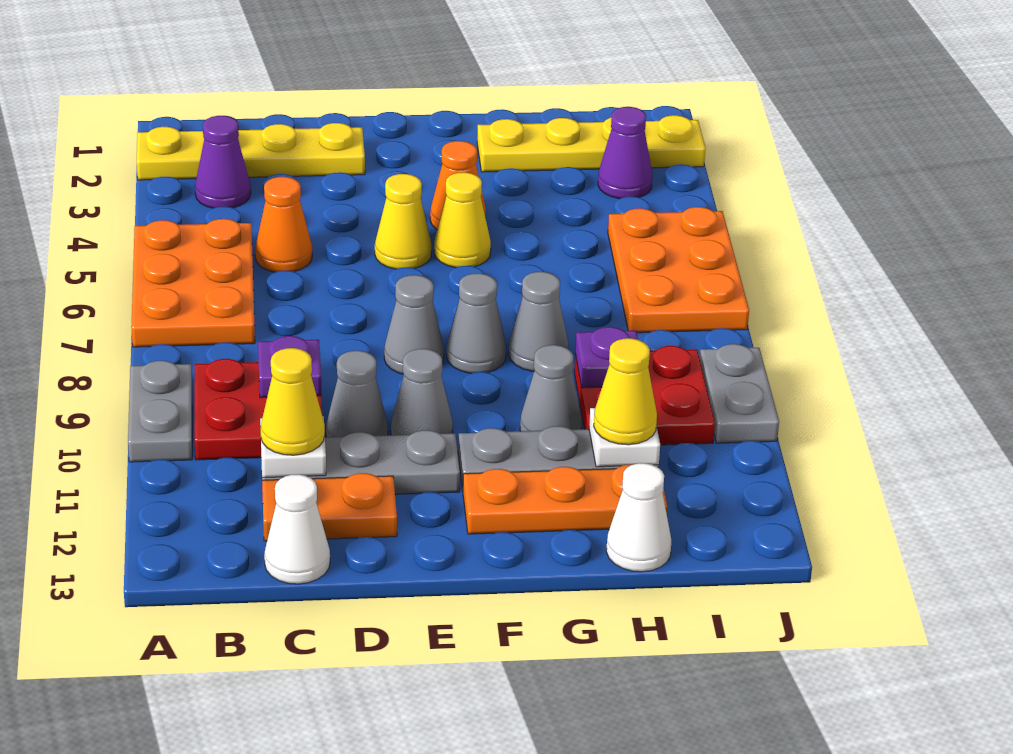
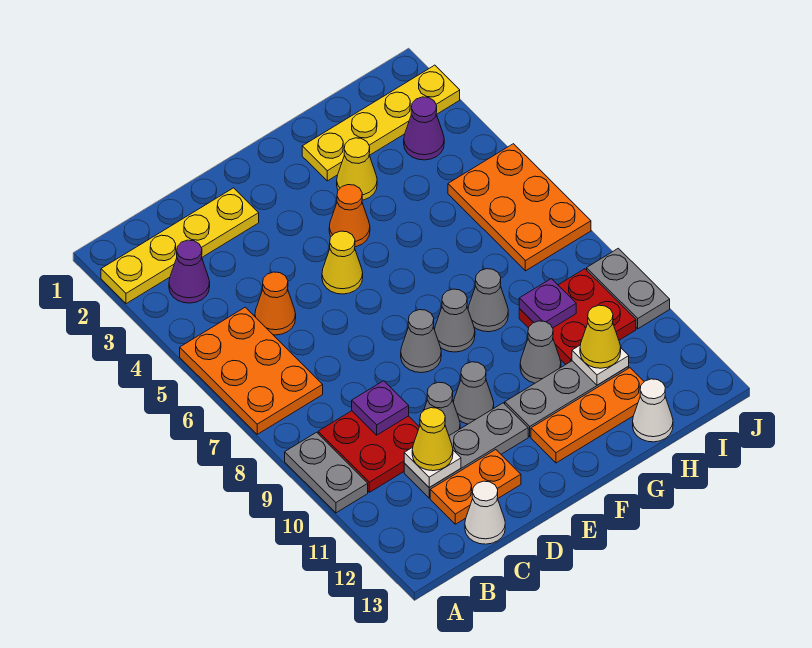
yellow cone F5 level 1 -> yellow cone G3 level 1

